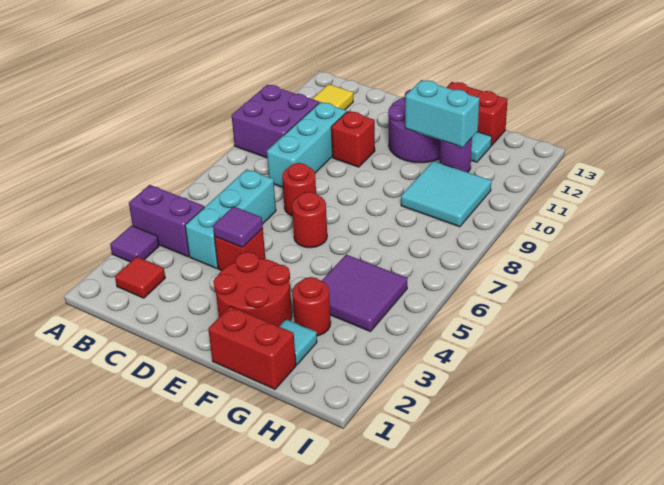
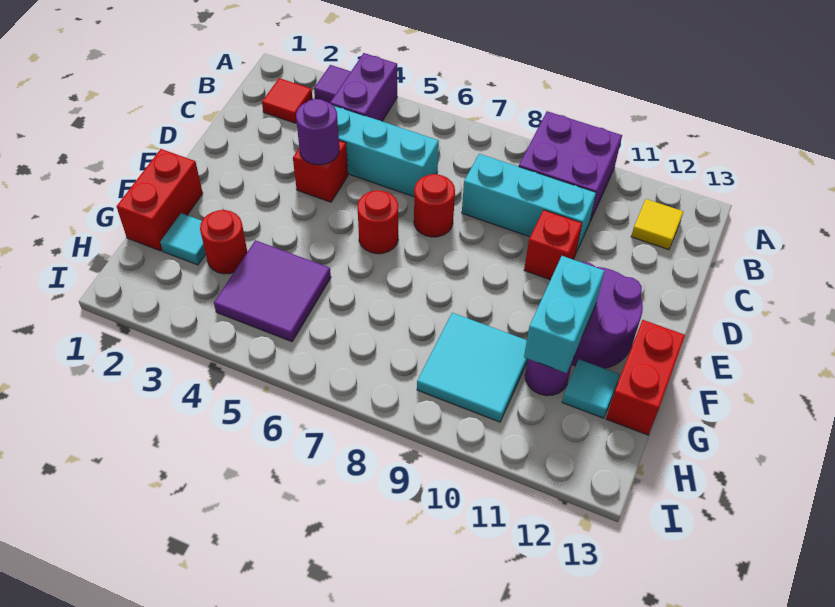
purple tile D4 level 2 -> purple round brick D4 level 2
red round brick E2:F3 level 1 -> none

